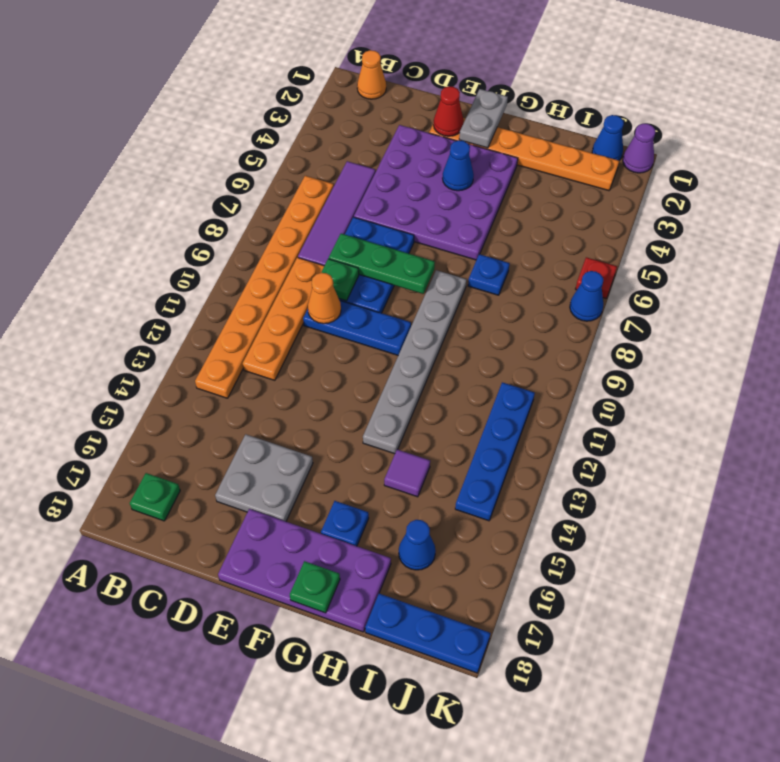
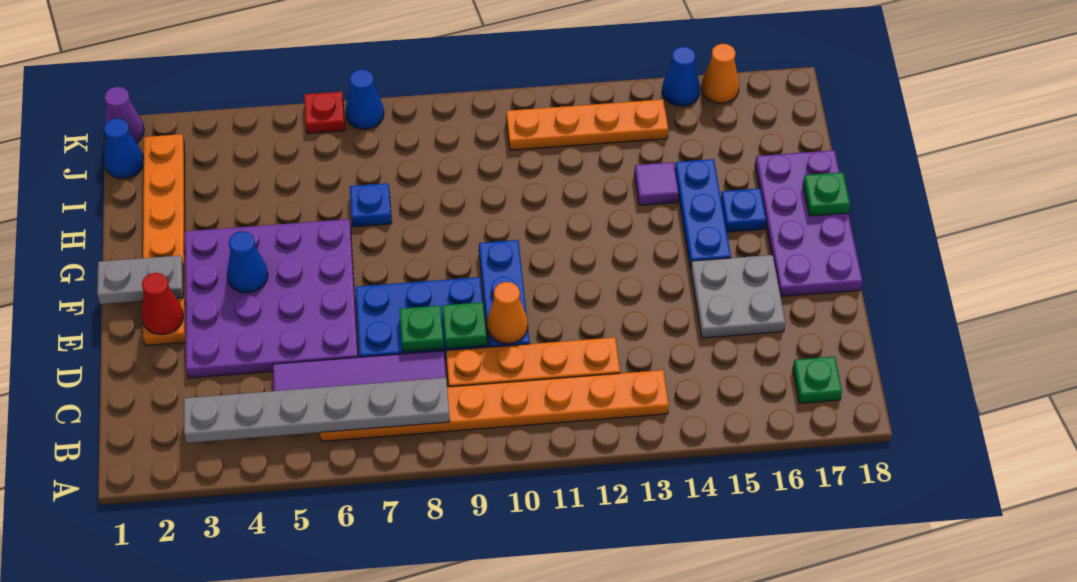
orange cone B1 level 1 -> orange cone K16 level 1
green plate D8:F8 level 2 -> green plate D8 level 2
grey plate G8:G13 level 1 -> grey plate B3:B8 level 2
blue cone I16 level 1 -> blue cone K15 level 1
blue plate I18:K18 level 1 -> blue plate F15:H15 level 1
blue plate J11:J14 level 1 -> orange plate J11:J14 level 1

